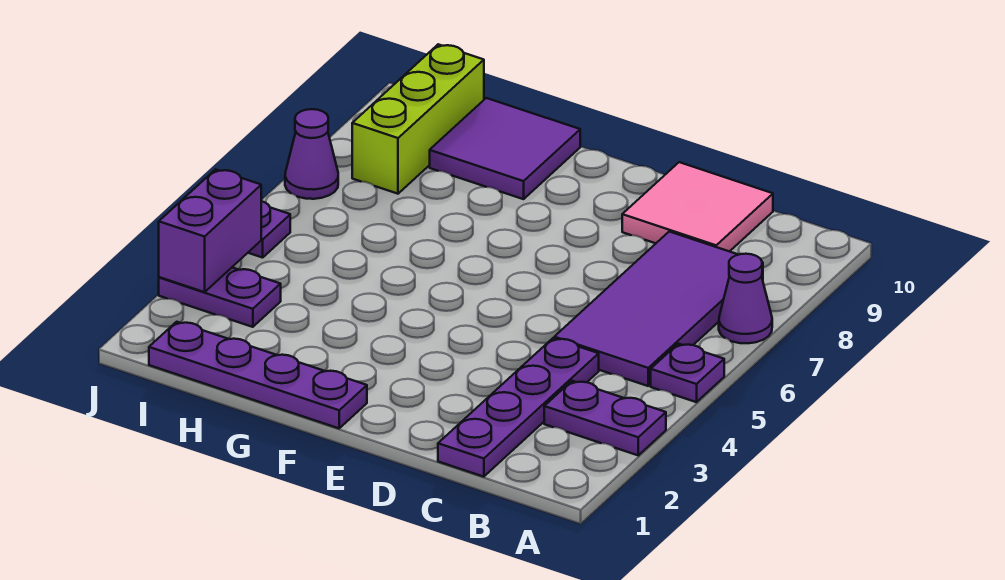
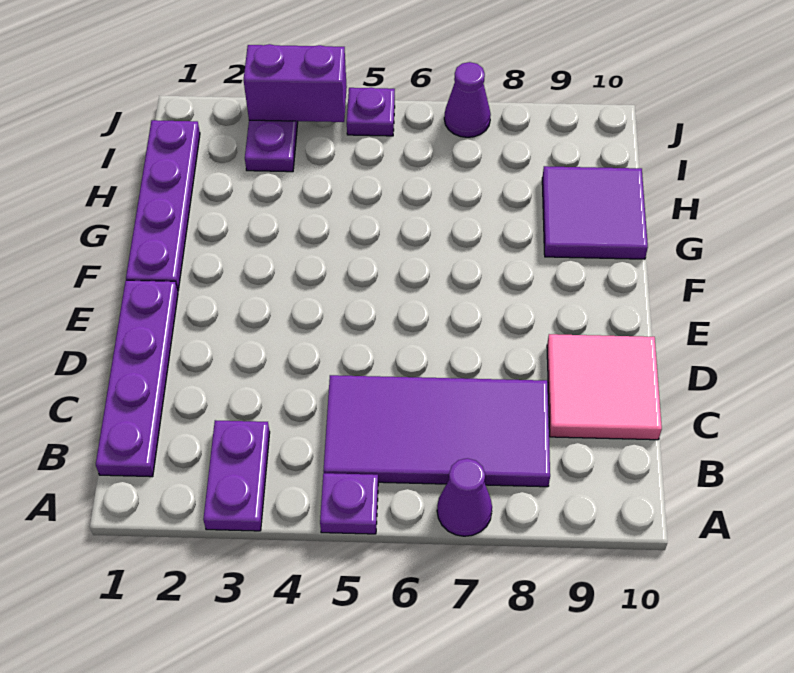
purple plate C1:C4 level 1 -> purple plate B1:E1 level 1
lime brick I8:I10 level 1 -> none

